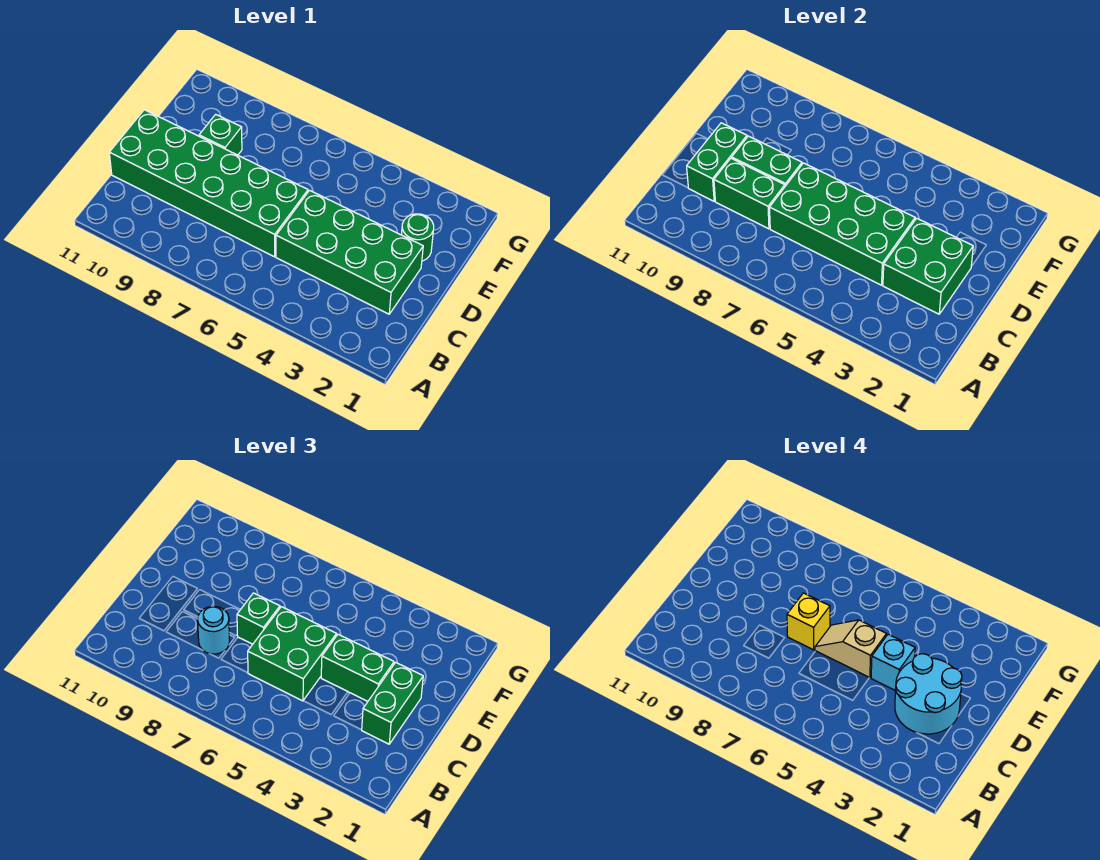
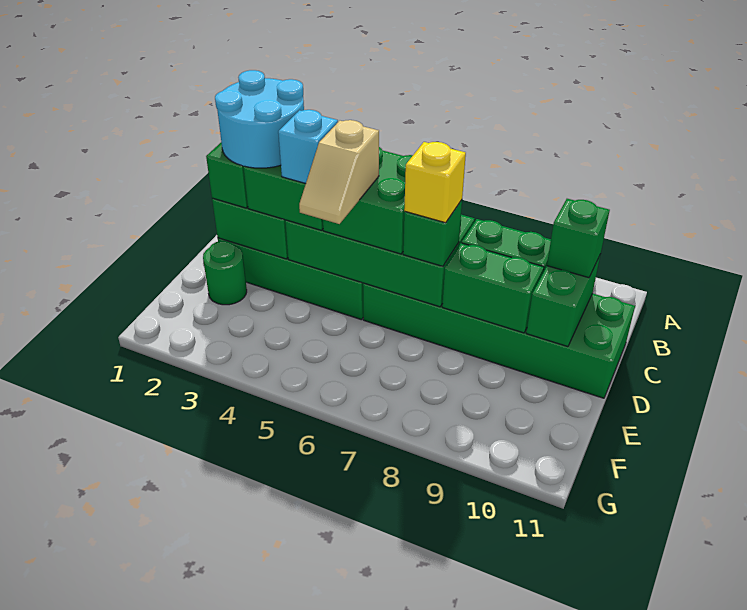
cyan round brick C8 level 3 -> none
tan slope D5:D6 level 4 top 5 -> tan slope D5:E5 level 4 top D
green brick E9 level 1 -> green brick C10 level 3

